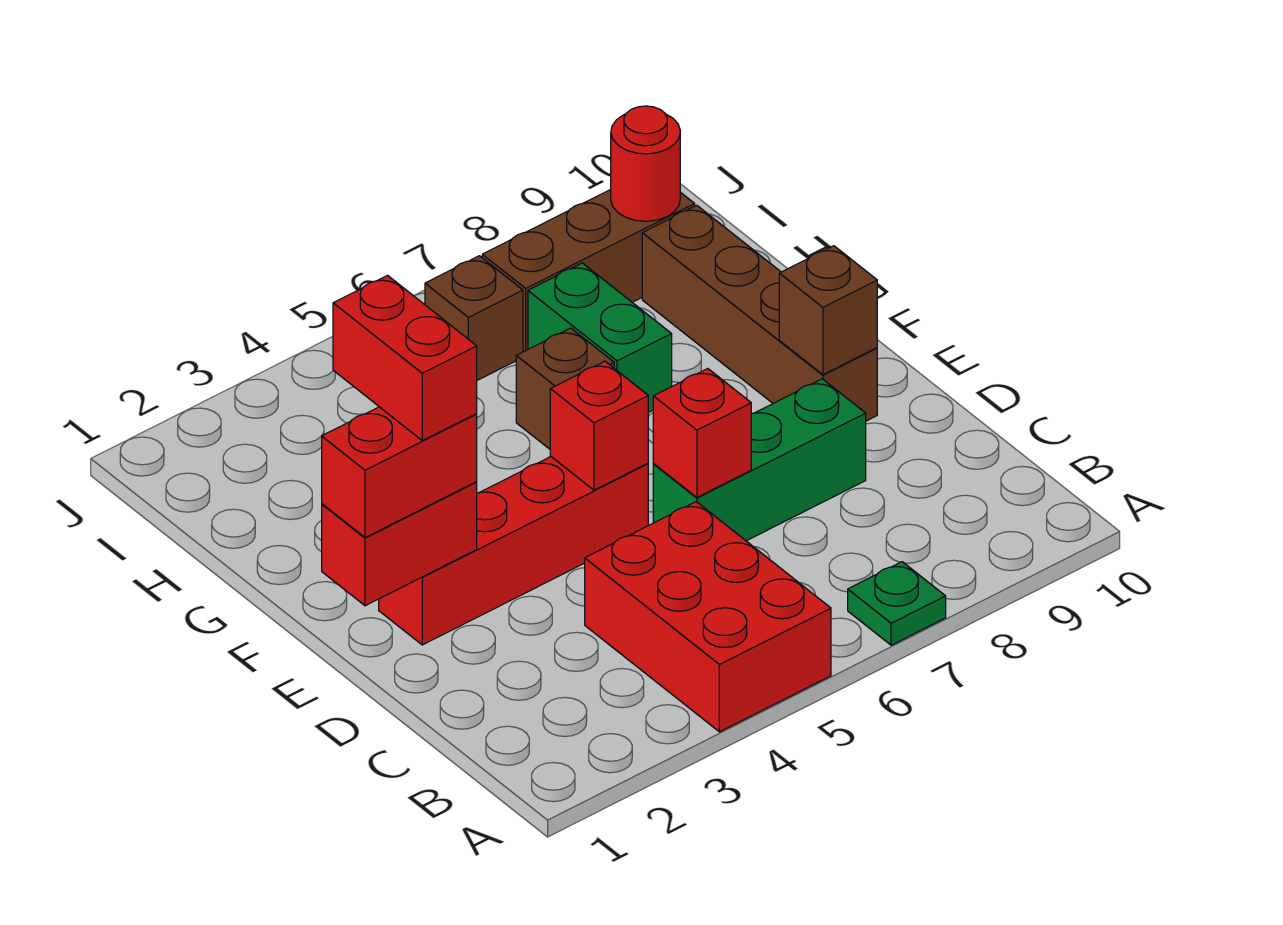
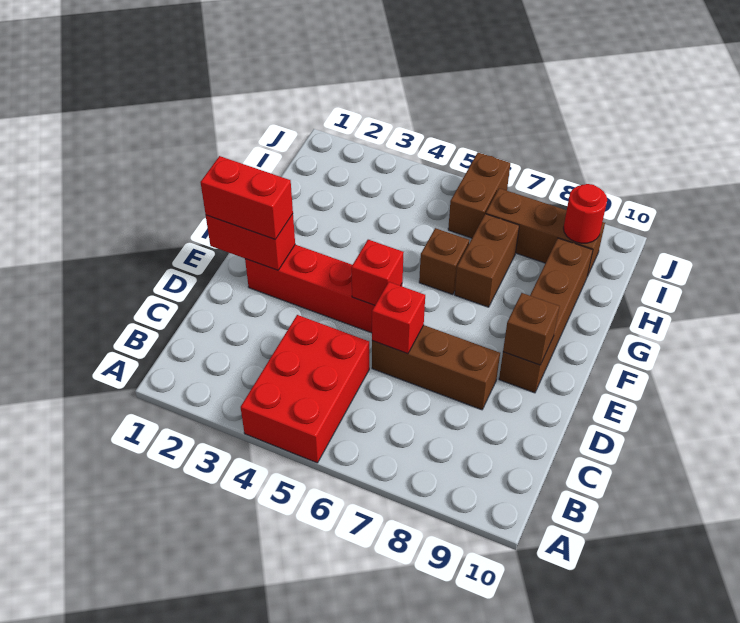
green plate A7 level 1 -> none
green brick D6:D8 level 1 -> brown brick D6:D8 level 1
red brick E2:F2 level 4 -> none
green brick G7:H7 level 1 -> brown brick G7:H7 level 1
brown brick I6 level 1 -> brown brick I6:J6 level 1

